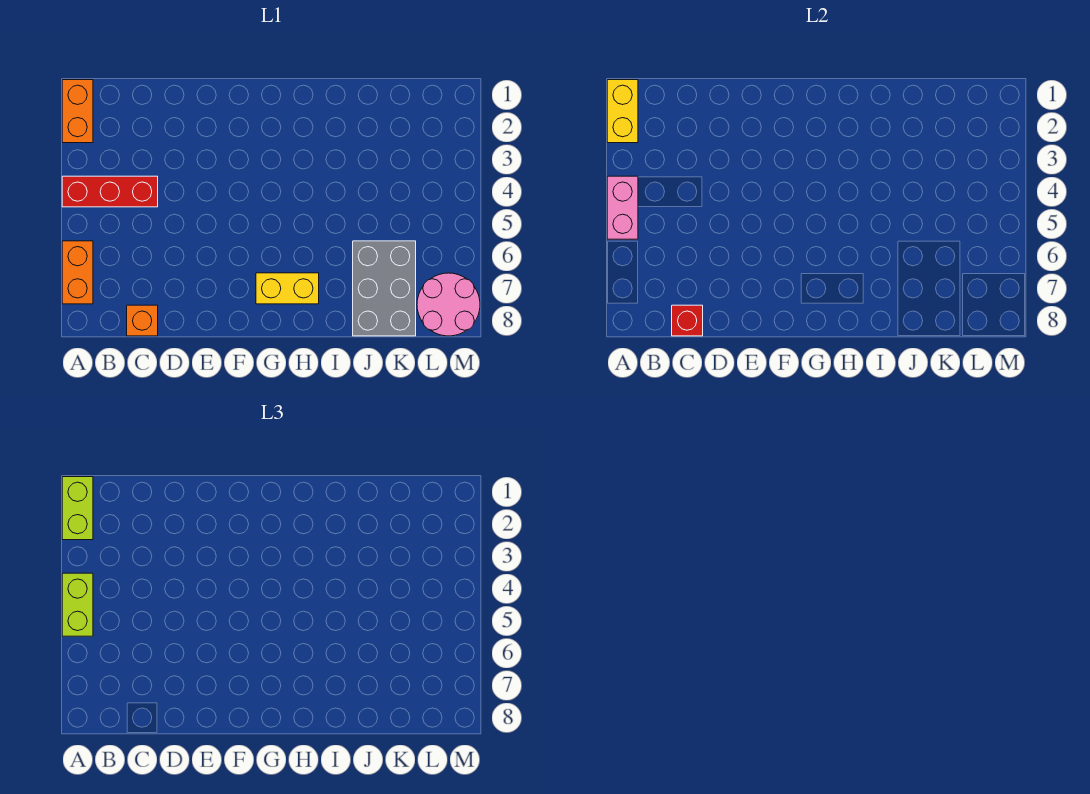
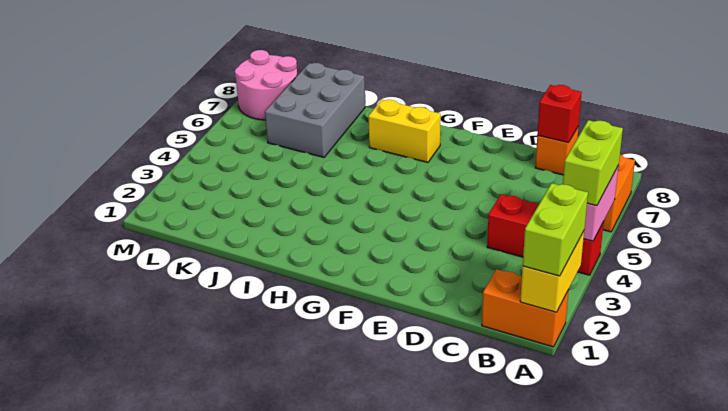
orange brick A1:A2 level 1 -> orange brick A1:B1 level 1

